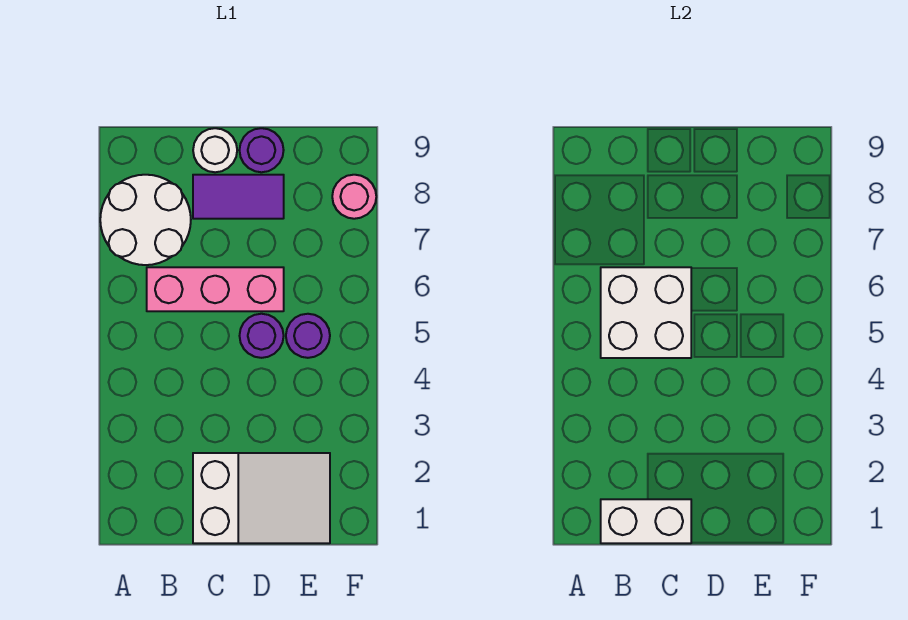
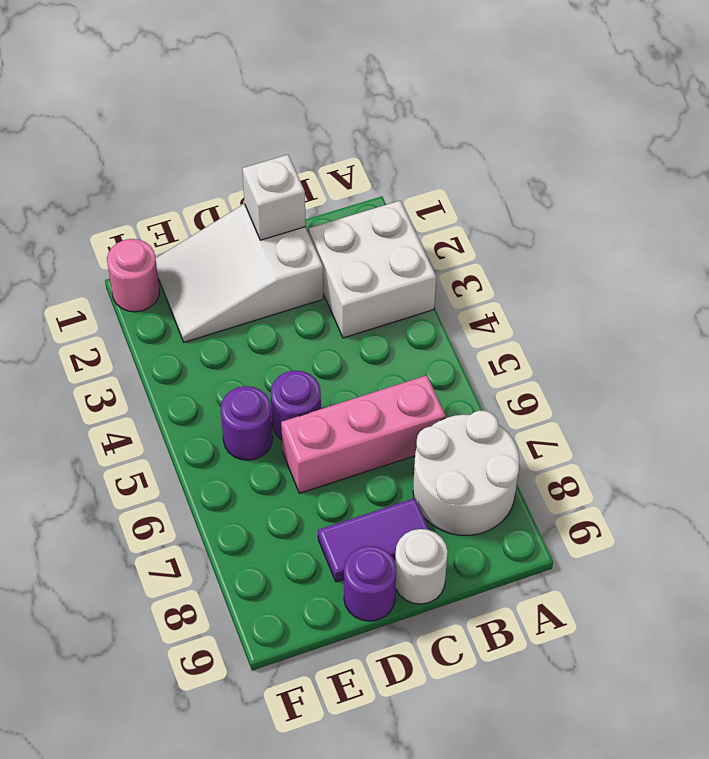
white brick B1:C1 level 2 -> white brick C1 level 2
white brick B5:C6 level 2 -> white brick A2:B3 level 1
pink round brick F8 level 1 -> pink round brick F1 level 1

